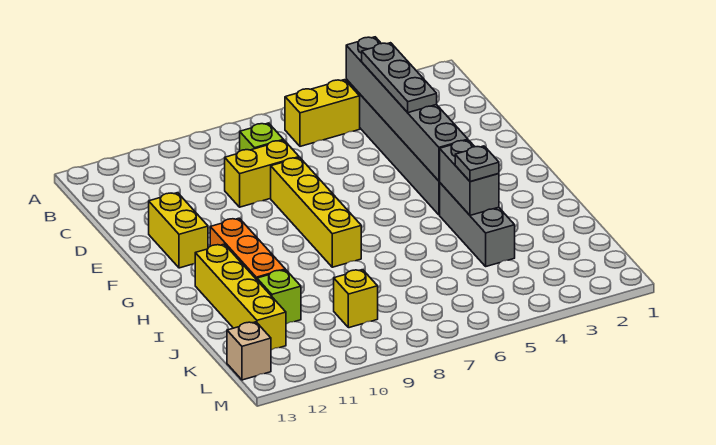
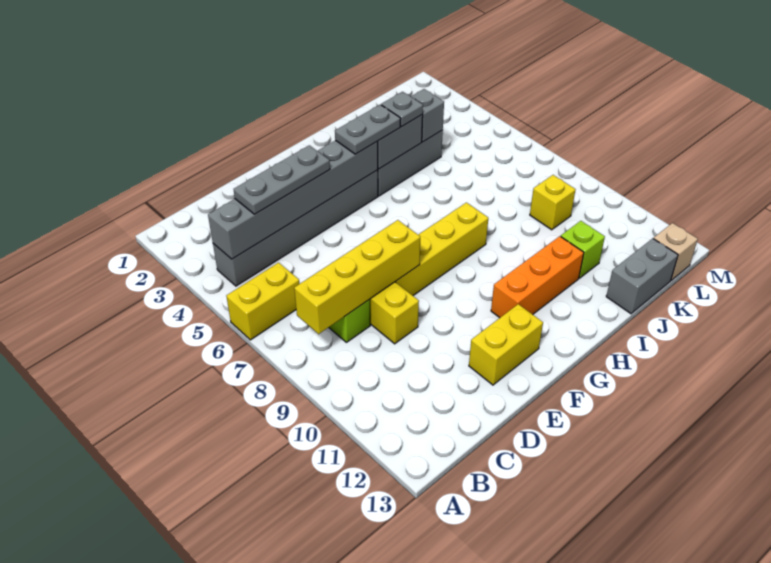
yellow brick B5:B6 level 1 -> yellow brick A6:B6 level 1
none -> grey plate G4:H4 level 3
yellow brick H12:K12 level 1 -> yellow brick B8:E8 level 2
none -> grey brick J4 level 2
none -> grey brick J13:K13 level 1

